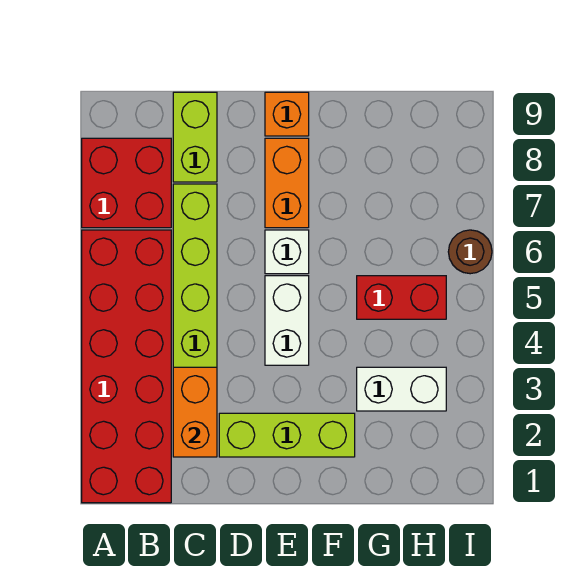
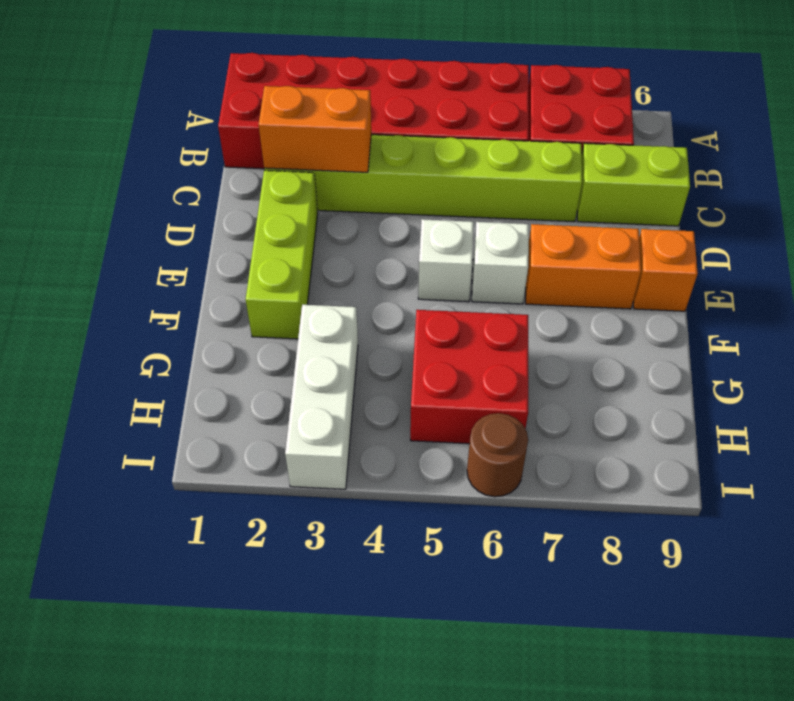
white brick E4:E5 level 1 -> white brick E5 level 1
white brick G3:H3 level 1 -> white brick G3:I3 level 1
red brick G5:H5 level 1 -> red brick G5:H6 level 1

